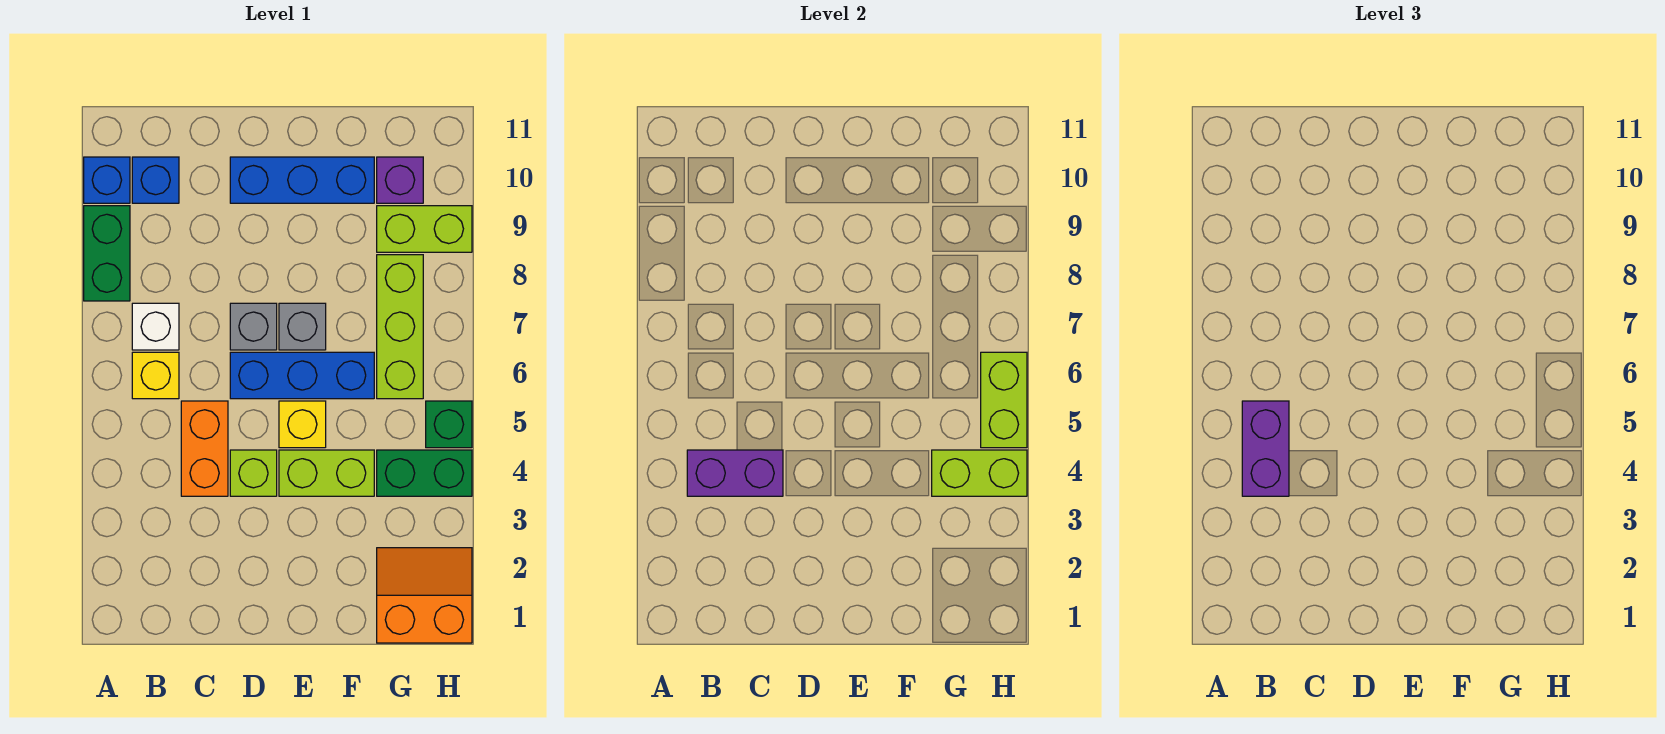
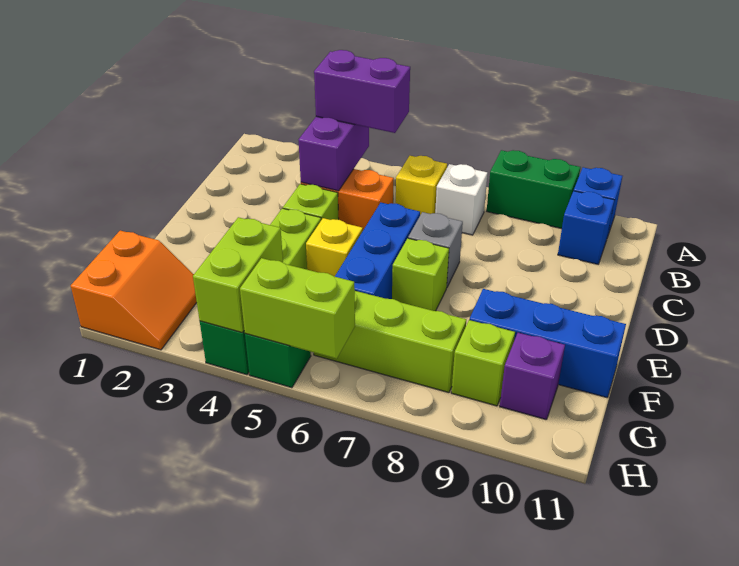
blue brick D10:F10 level 1 -> blue brick F9:F11 level 1
grey brick E7 level 1 -> lime brick E7 level 1
lime brick G9:H9 level 1 -> lime brick G9 level 1

